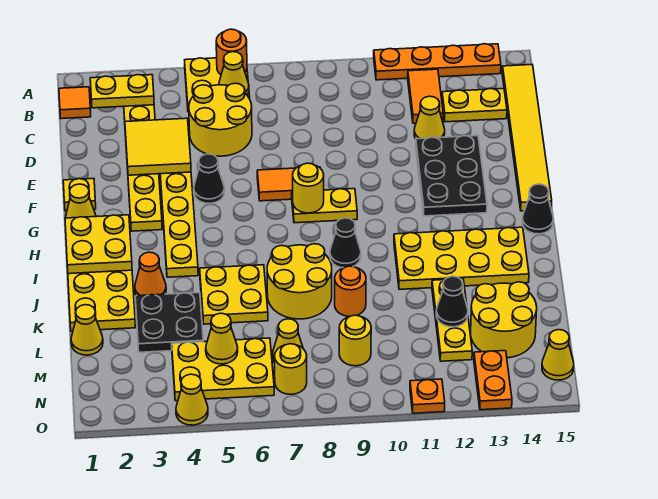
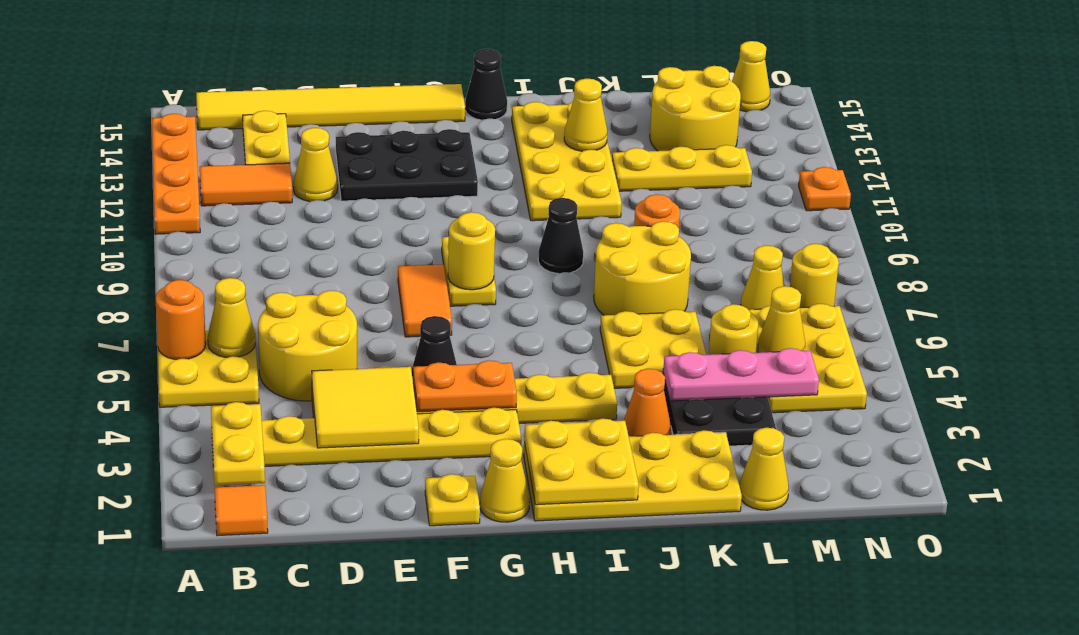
none -> pink plate K4:M4 level 2
black cone L12 level 2 -> none
yellow round brick M9 level 1 -> yellow round brick L5 level 1
orange plate N13:O13 level 1 -> orange plate F4:G4 level 2
yellow cone O4 level 1 -> yellow cone J13 level 2

